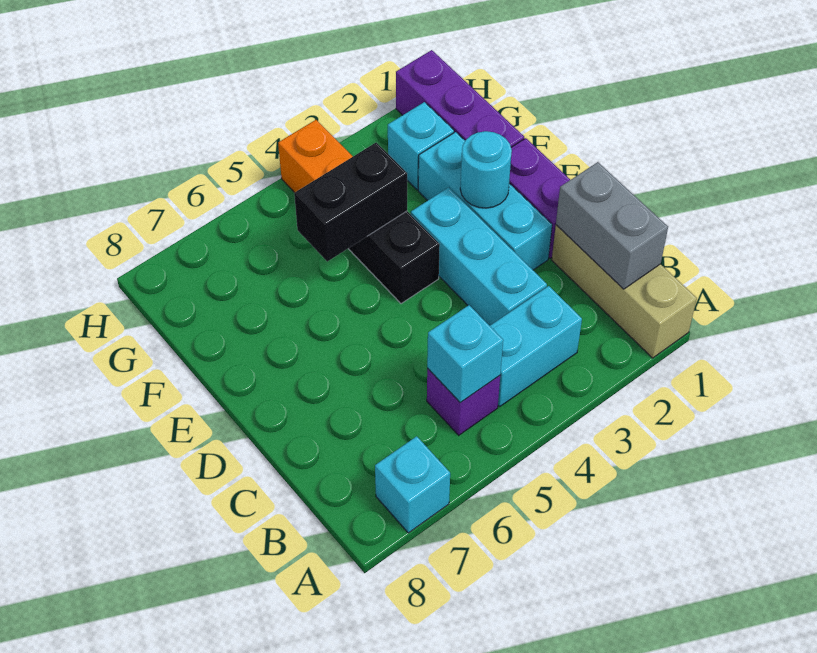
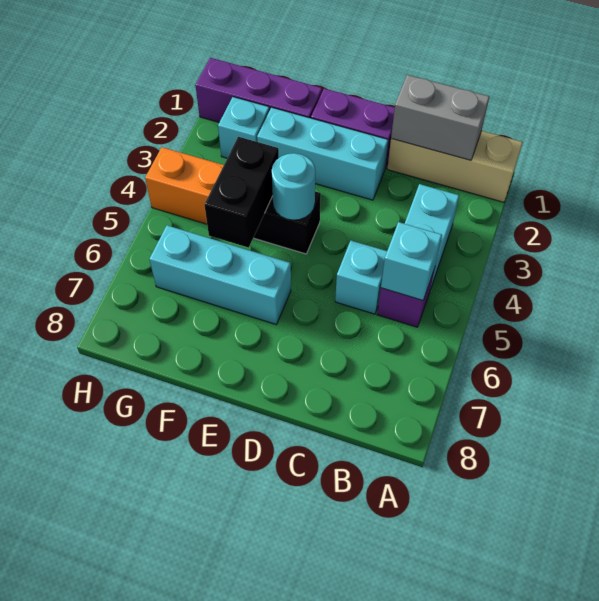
cyan brick A7 level 1 -> cyan brick C5 level 1
cyan brick C3:E3 level 1 -> cyan brick E6:G6 level 1
cyan round brick E2 level 2 -> cyan round brick E4 level 2

